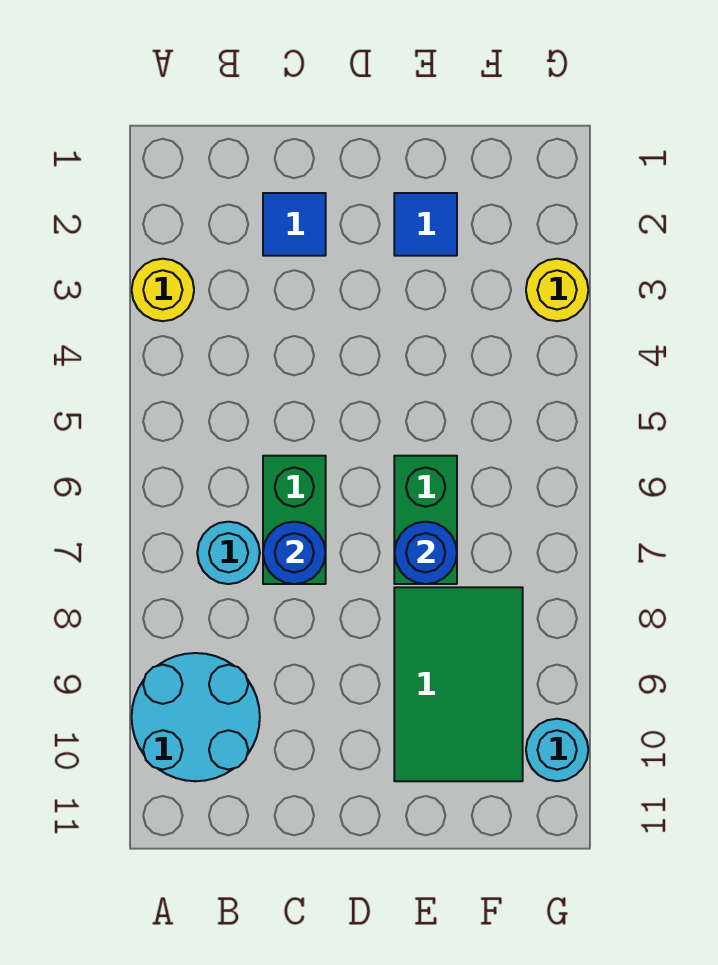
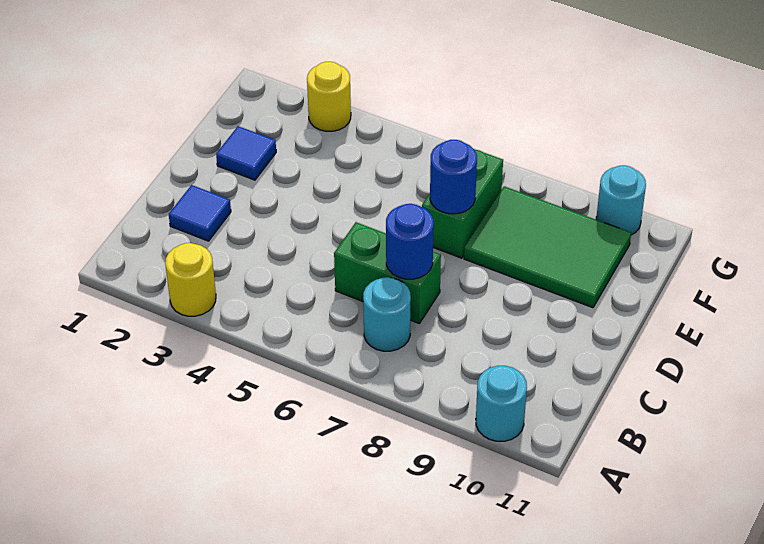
cyan round brick A9:B10 level 1 -> cyan round brick A10 level 1
green brick E6:E7 level 1 -> green brick E7:F7 level 1

